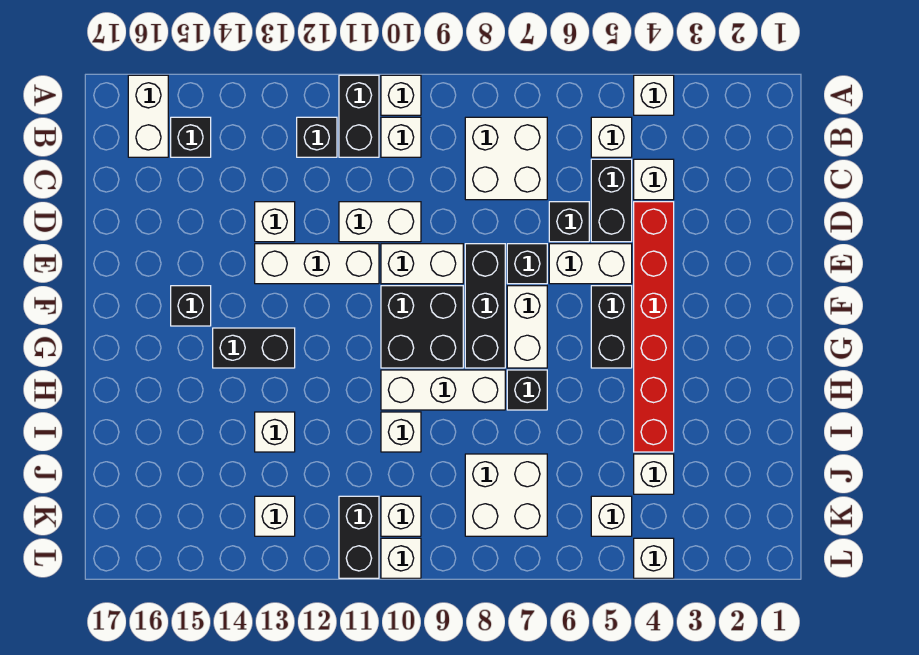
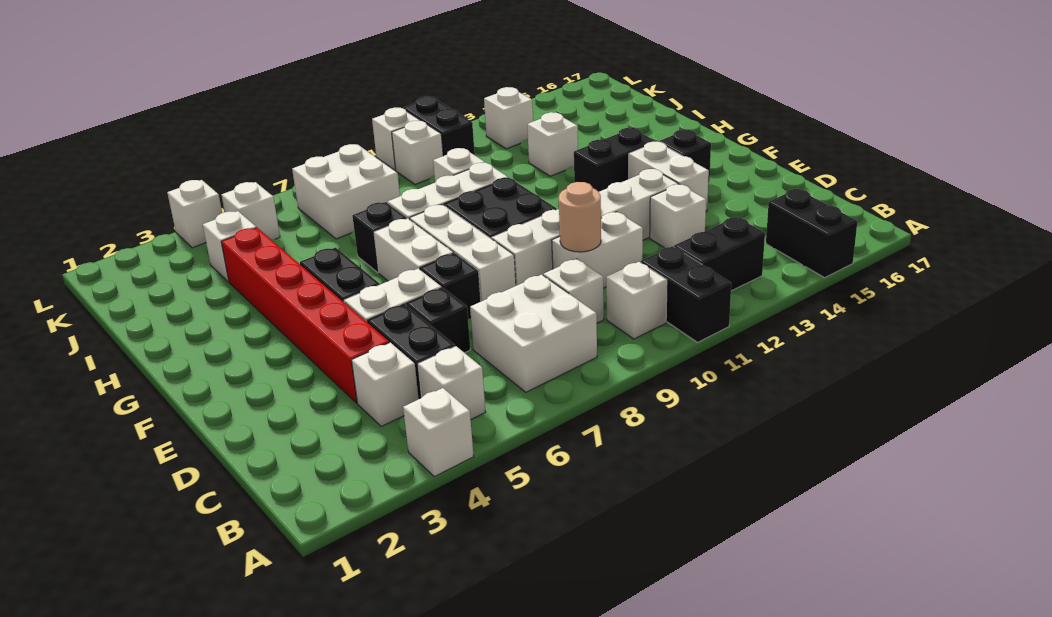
white brick A10 level 1 -> white brick C9 level 1
white brick A16:B16 level 1 -> white brick E14:F14 level 1
black brick B12 level 1 -> black brick B12:B13 level 1
black brick B15 level 1 -> black brick A15:B15 level 1
none -> tan round brick D10 level 2
black brick E8:G8 level 1 -> white brick E8:G8 level 1

